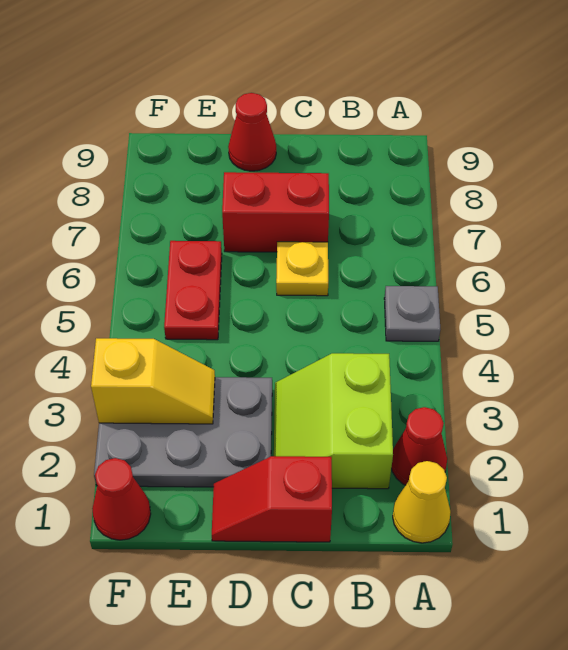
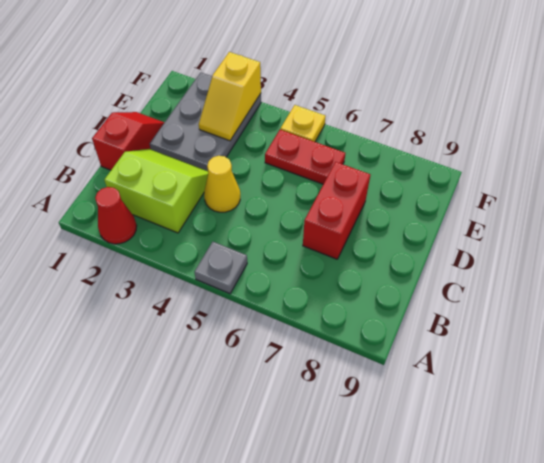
yellow cone A1 level 1 -> yellow cone C4 level 1
yellow plate C6 level 1 -> yellow plate F5 level 1
red cone D9 level 1 -> none
red cone F1 level 1 -> none

